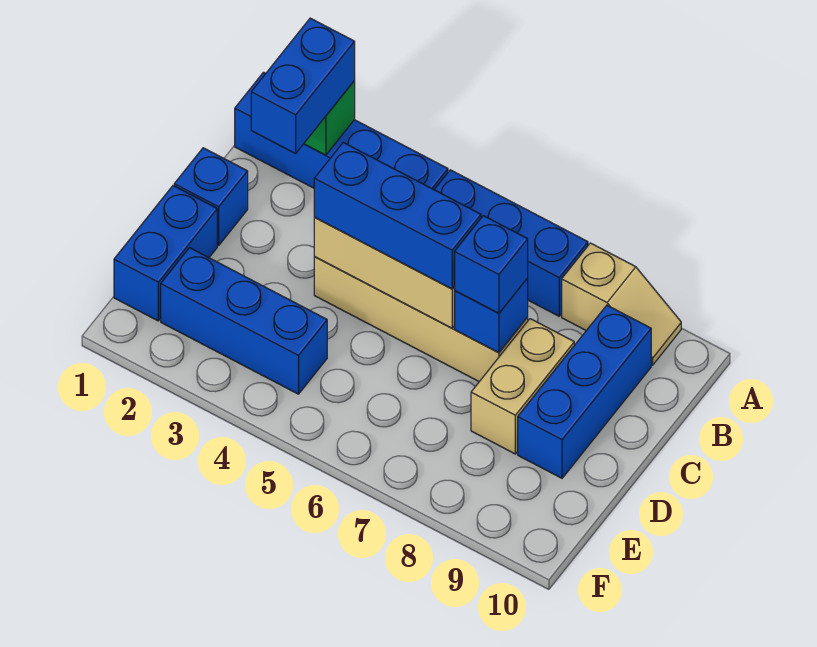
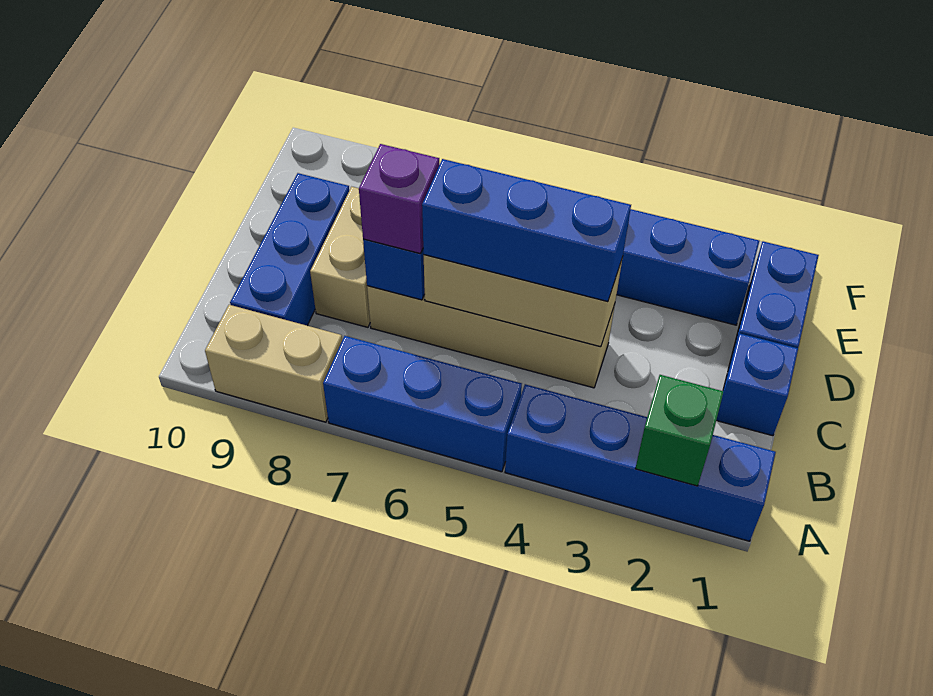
blue brick A2:B2 level 3 -> none
tan slope A8:A9 level 1 top 8 -> tan brick A8:A9 level 1
blue brick C7 level 3 -> purple brick C7 level 3

